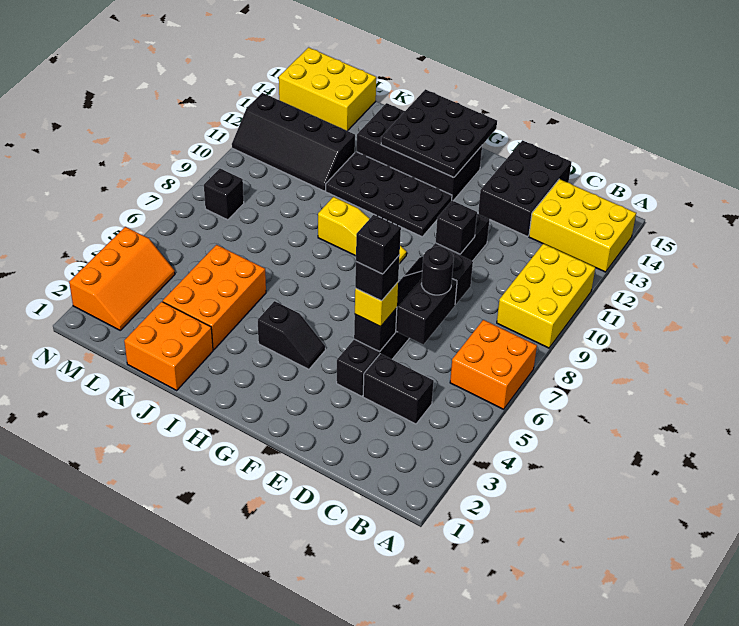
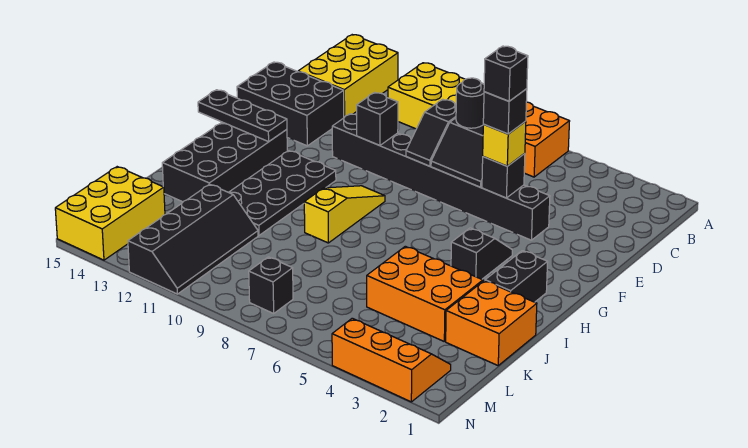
black brick C4:D4 level 1 -> black brick H2:I2 level 1
black plate G13:I15 level 2 -> black plate G13:G15 level 2

